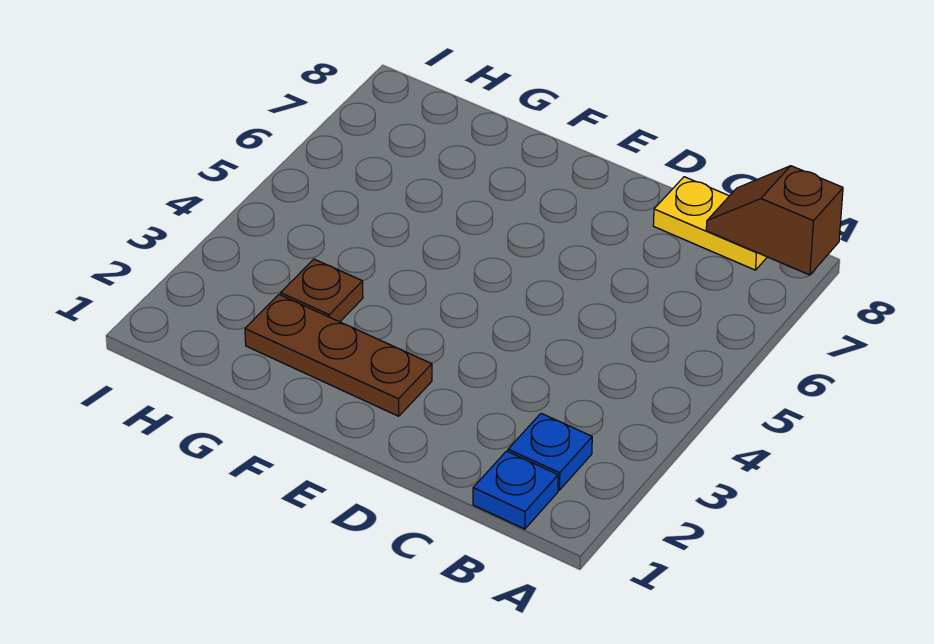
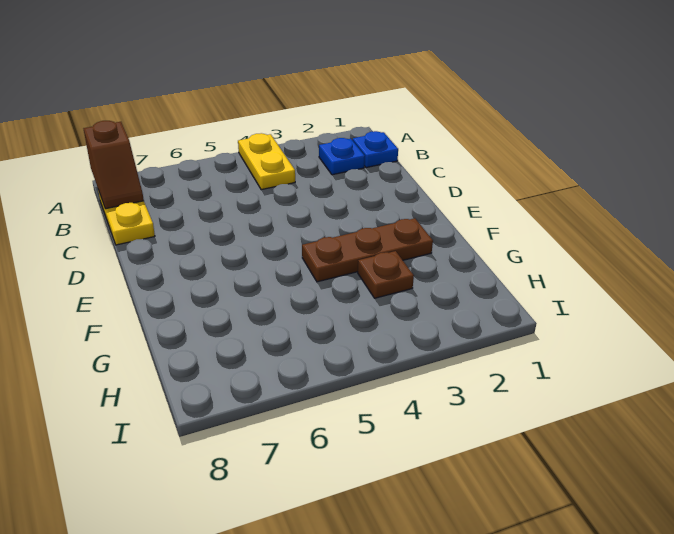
none -> yellow plate A4:B4 level 1
brown plate E2:G2 level 1 -> brown plate F2:F4 level 1

